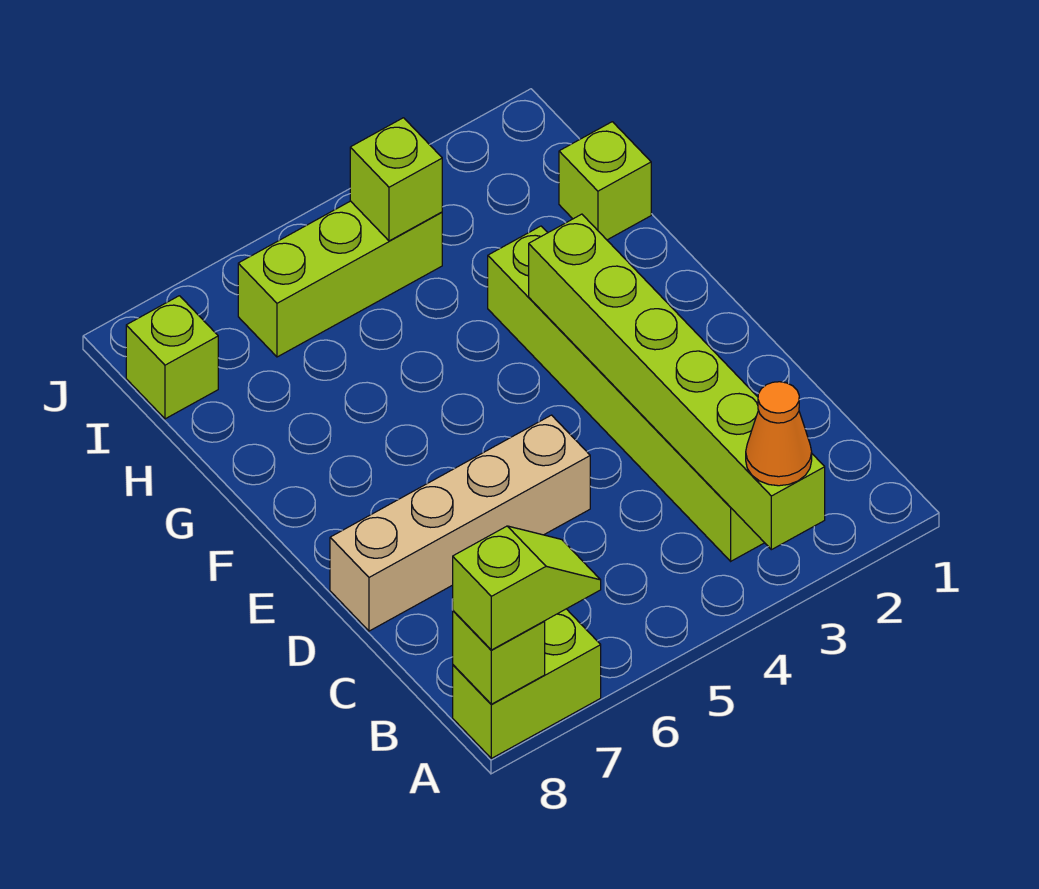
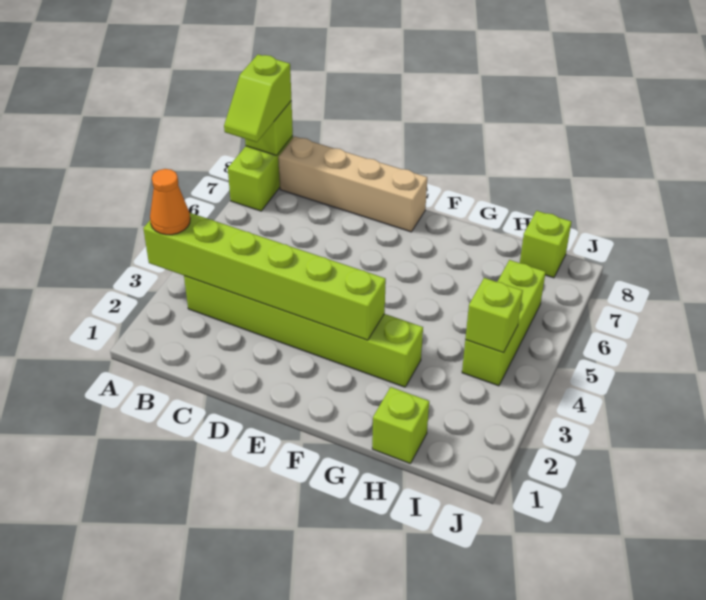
tan brick D5:D8 level 1 -> tan brick B8:E8 level 1

